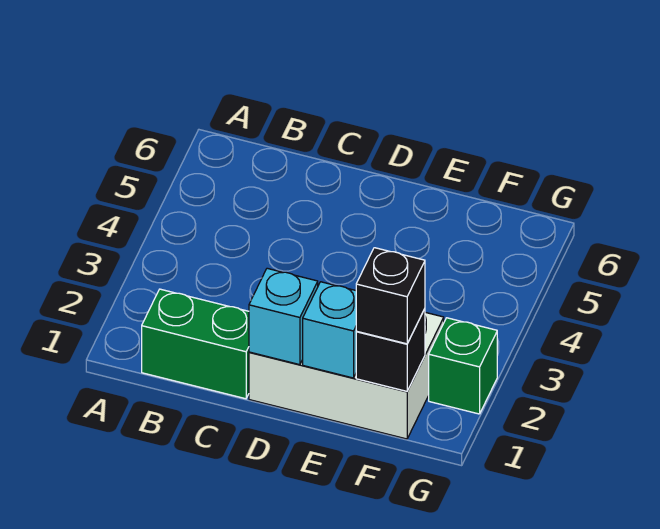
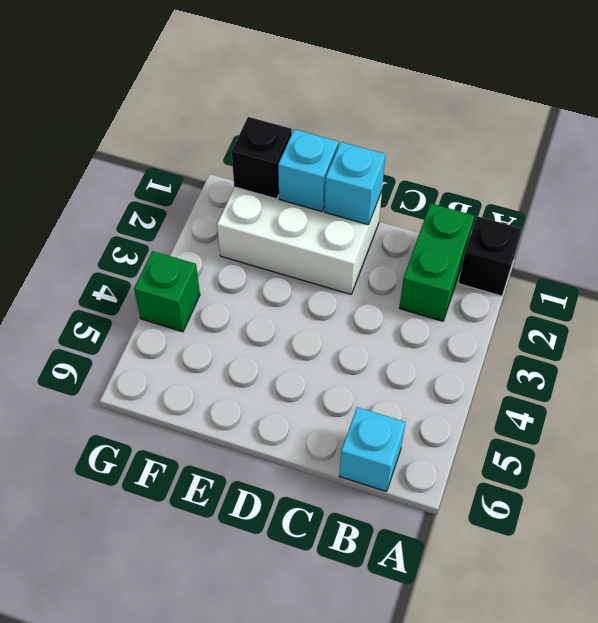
green brick B1:C1 level 1 -> green brick B1:B2 level 1
none -> cyan brick B6 level 1
black brick F1 level 3 -> black brick A1 level 1
green brick G2 level 1 -> green brick G4 level 1

